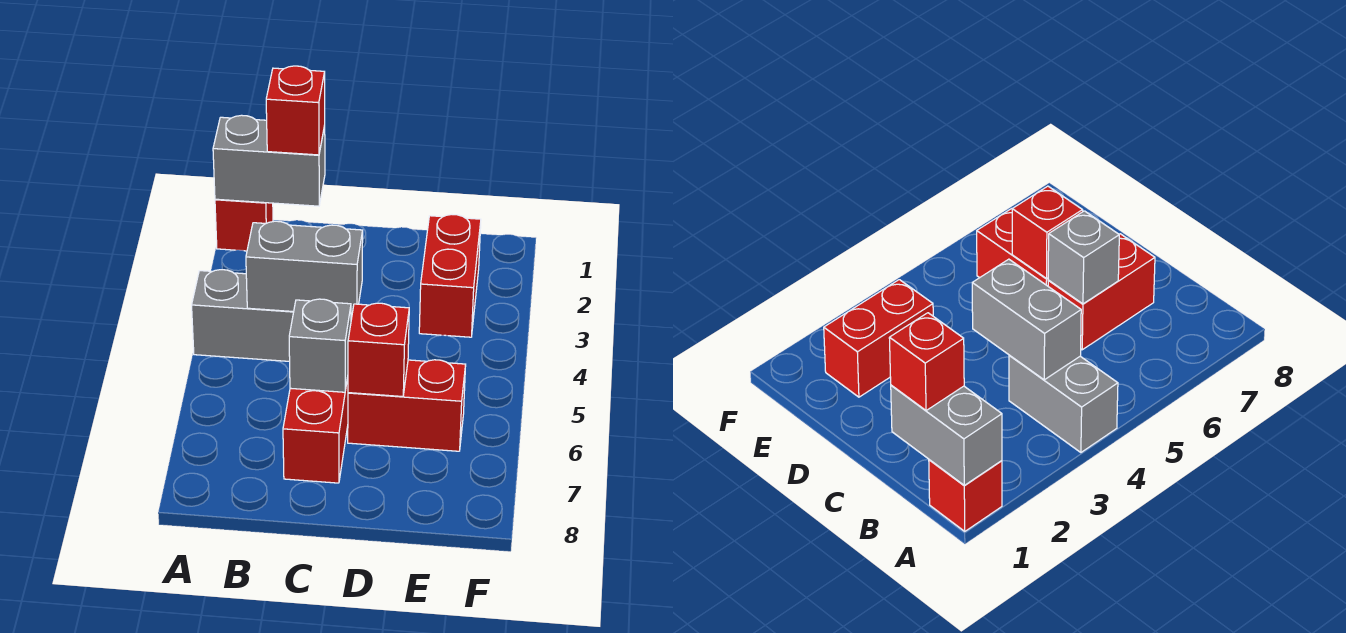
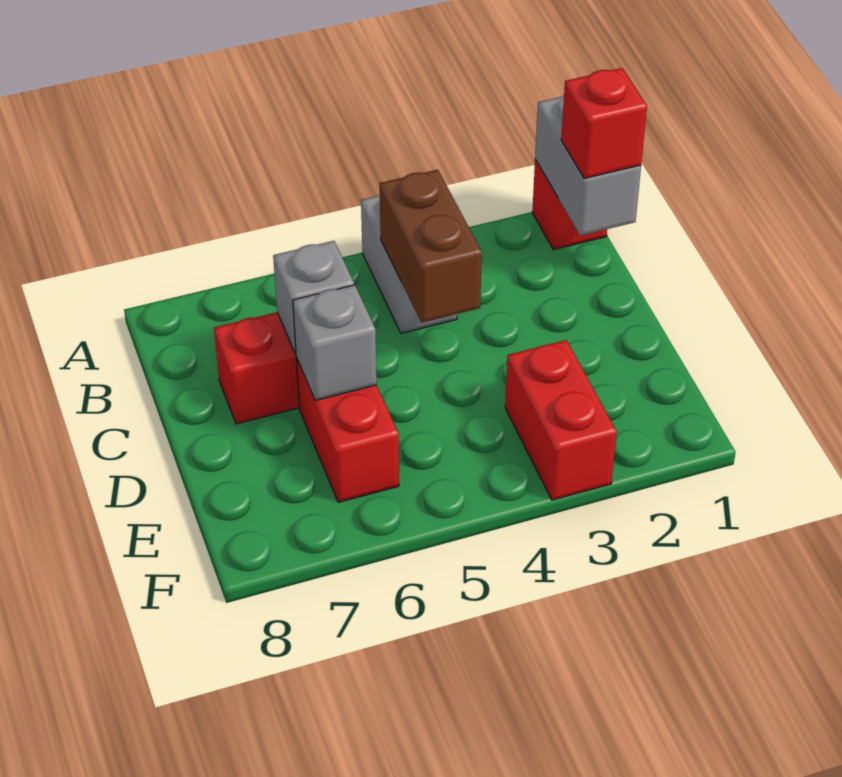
grey brick B4:C4 level 2 -> brown brick B4:C4 level 2
red brick D6 level 2 -> grey brick D6 level 2
red brick E2:E3 level 1 -> red brick E3:F3 level 1

